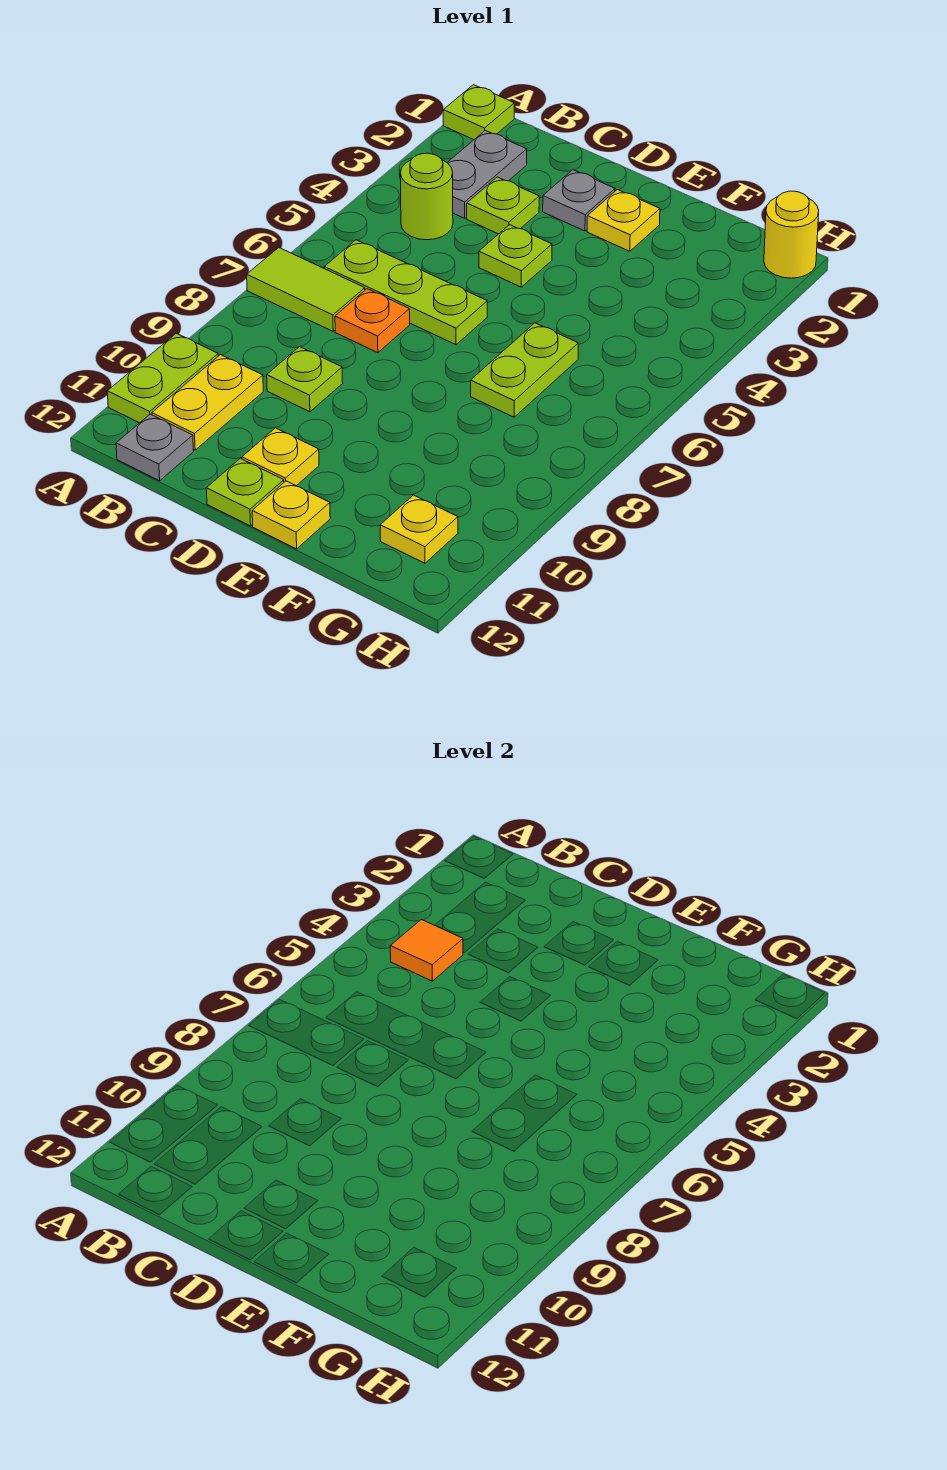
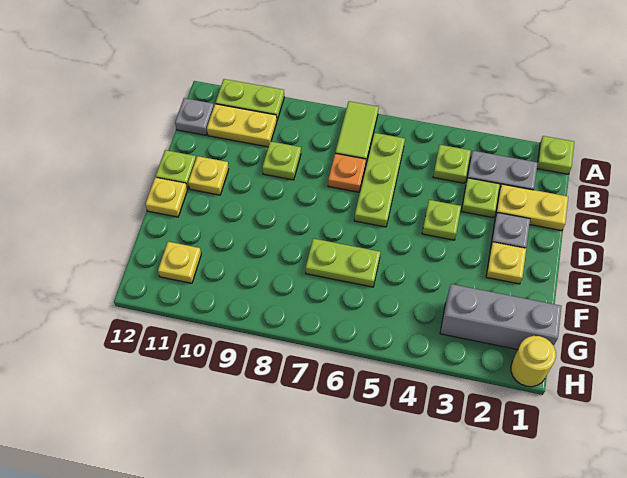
lime round brick B4 level 1 -> lime plate B4 level 1
orange tile B4 level 2 -> none
none -> yellow plate C1:C2 level 1
none -> grey brick G1:G3 level 1

